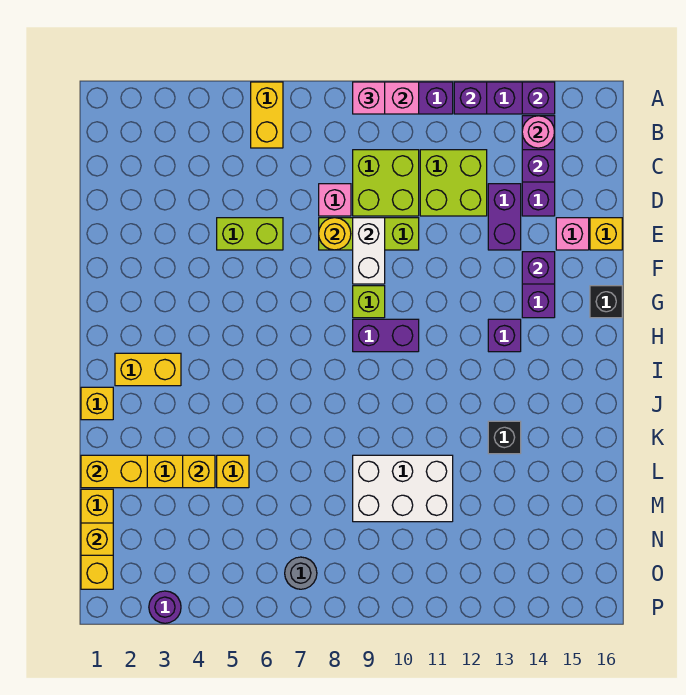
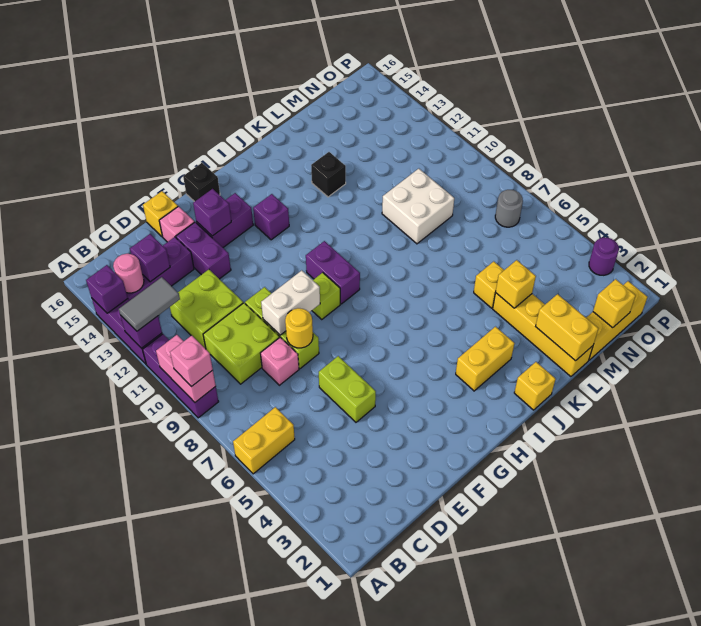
none -> grey tile A12:B12 level 3
purple brick D13:E13 level 1 -> purple brick E13:E14 level 1
yellow brick I2:I3 level 1 -> yellow brick I3:J3 level 1
white brick L9:M11 level 1 -> white brick L9:M10 level 1

